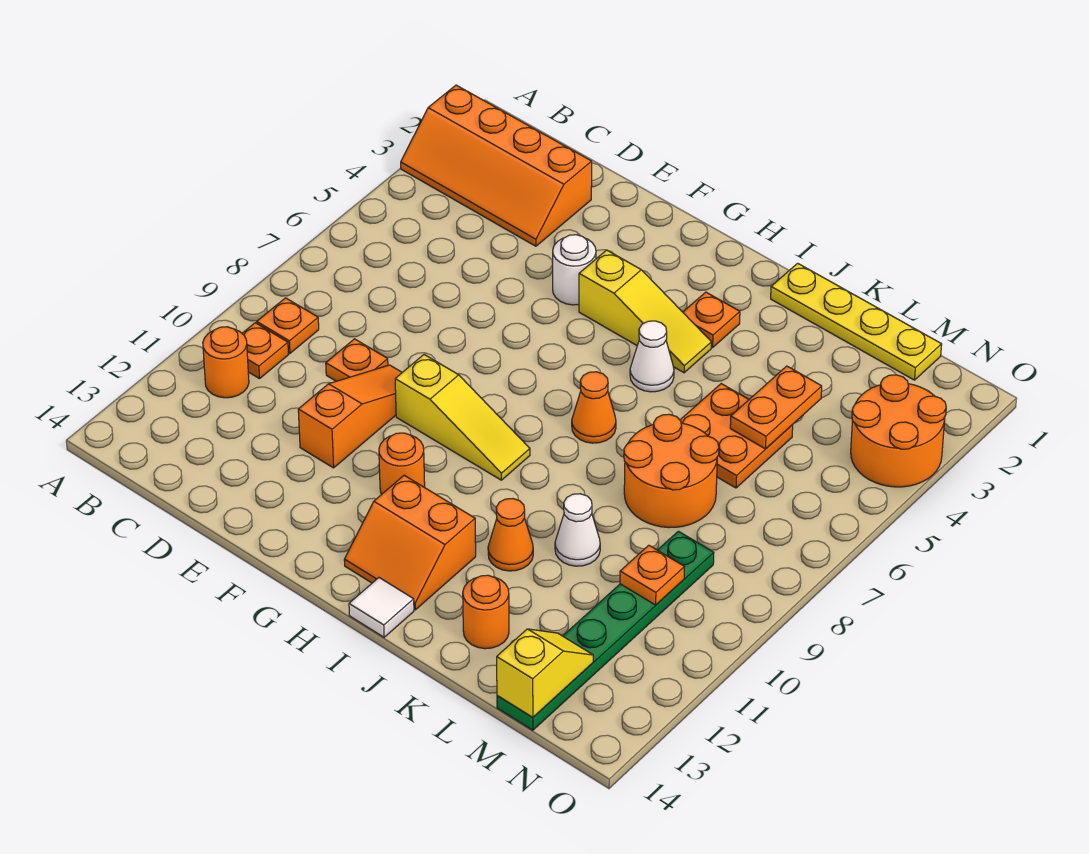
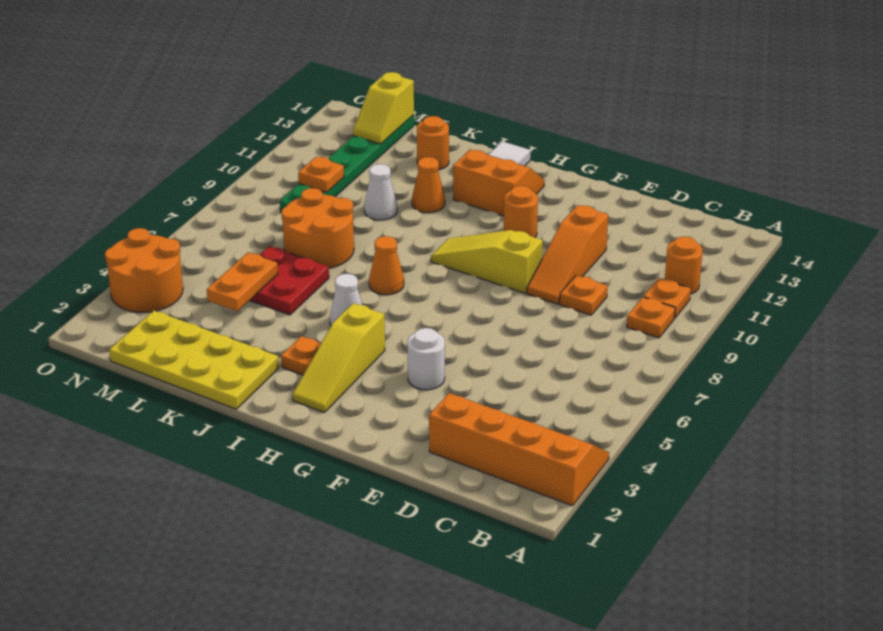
yellow slope G4:I4 level 1 top G -> yellow slope H2:H4 level 1 top 4
yellow plate J1:M1 level 1 -> yellow plate J1:M2 level 1
orange plate K5:L6 level 1 -> red plate K5:L6 level 1

